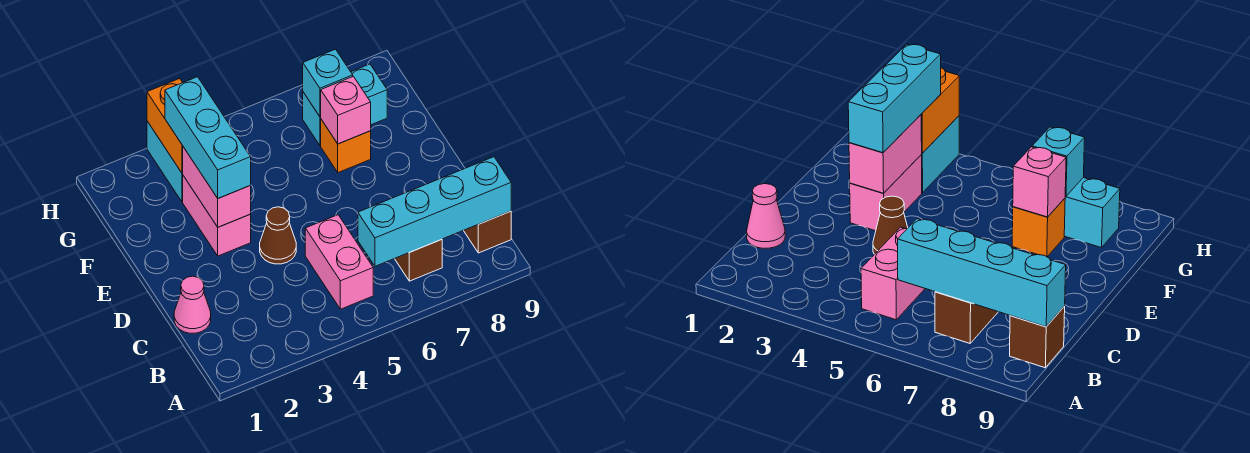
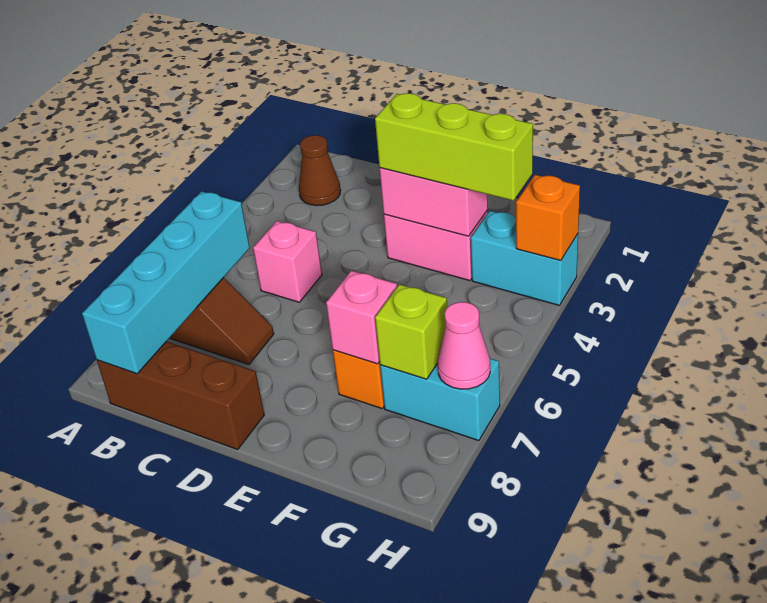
pink brick B5:C5 level 1 -> pink brick C5 level 1
brown brick B9 level 1 -> brown brick B9:D9 level 1
pink cone C1 level 1 -> pink cone H7 level 2
brown cone D4 level 1 -> brown cone B2 level 1
cyan brick E3:G3 level 3 -> lime brick E3:G3 level 3
orange brick G3:H3 level 2 -> orange brick H3 level 2
cyan brick G7:G8 level 1 -> cyan brick G7:H7 level 1
cyan brick G7 level 2 -> lime brick G7 level 2

